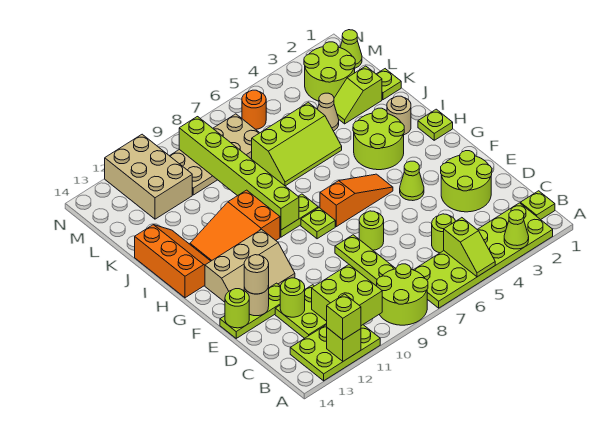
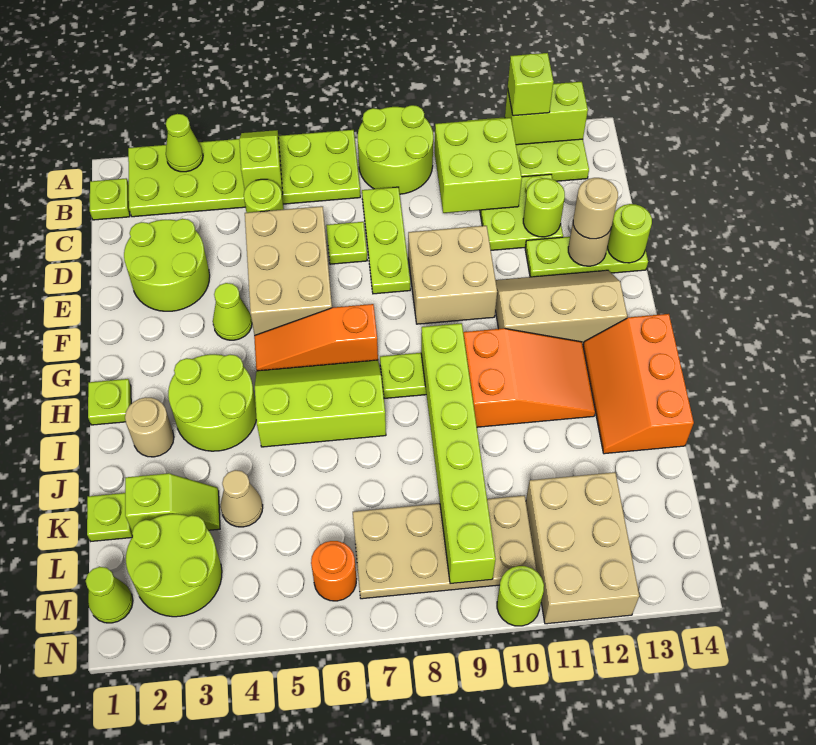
lime brick A12 level 2 -> lime brick A12:A13 level 2
none -> tan brick D5:F6 level 1
lime round brick E7 level 1 -> lime round brick N10 level 1
none -> tan brick E9:F10 level 1
lime plate G8 level 1 -> lime plate D7 level 1
lime slope J5:K7 level 1 top K -> lime slope H5:I7 level 1 top I

